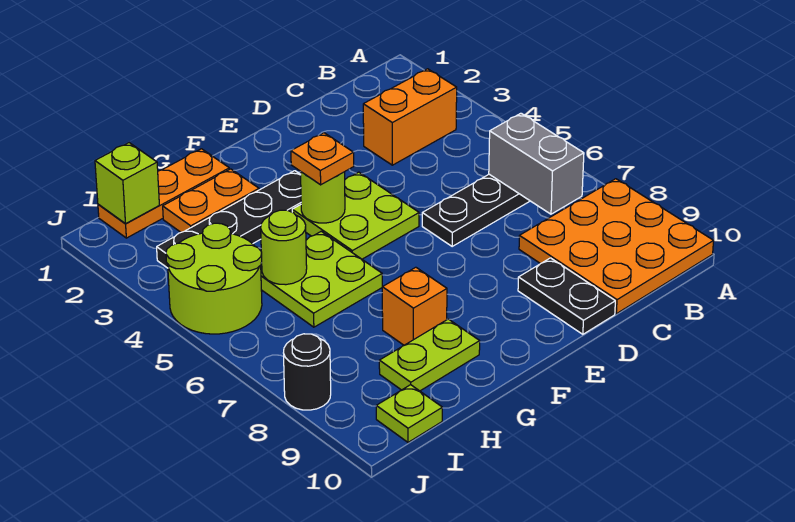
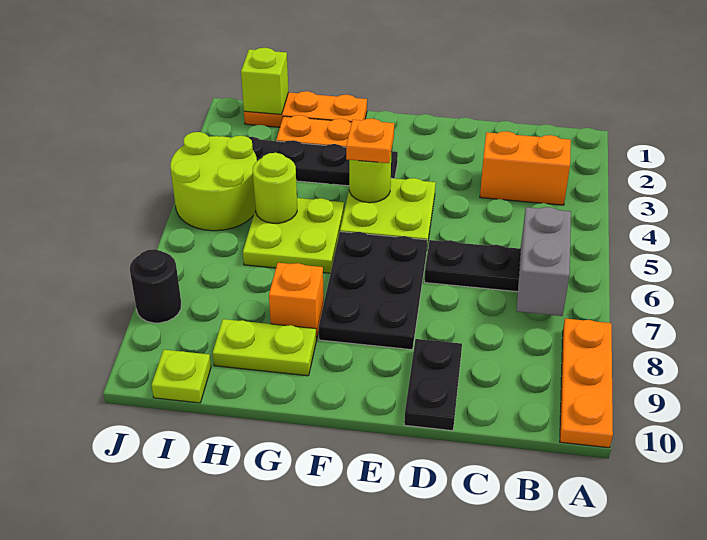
orange plate A8:C10 level 1 -> orange plate A8:A10 level 1
none -> black plate E6:F8 level 1

